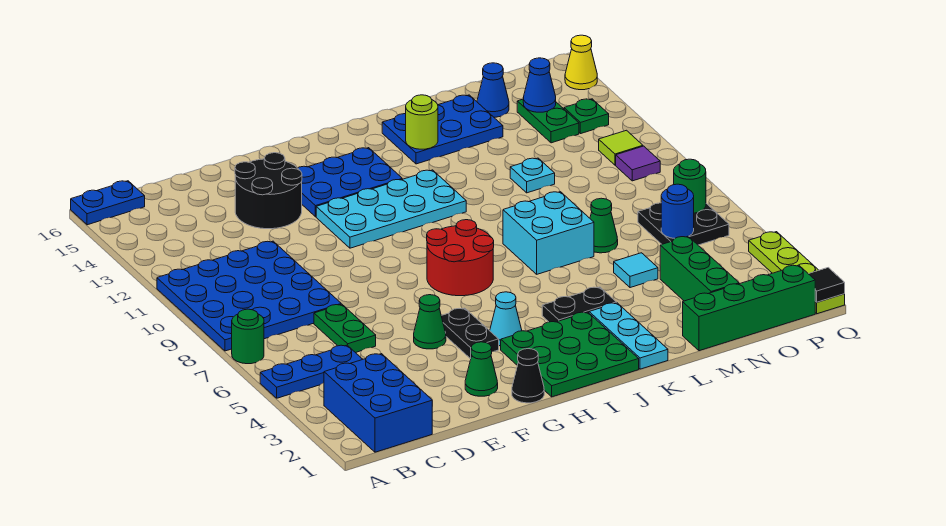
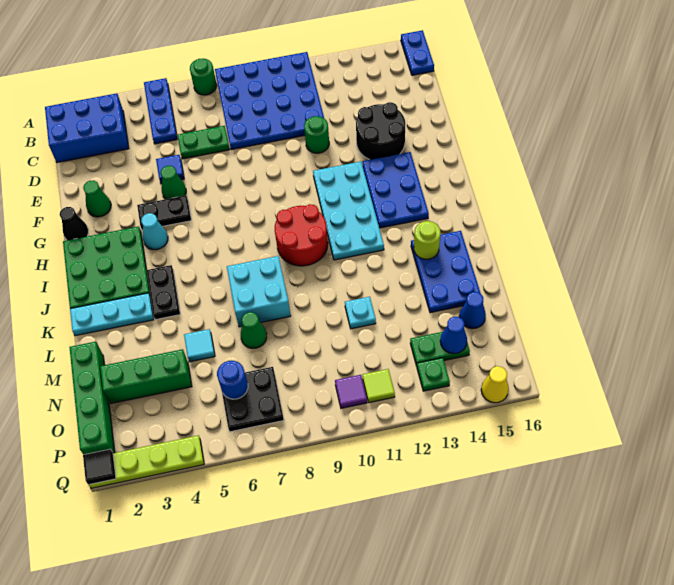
none -> blue tile E5 level 1
red round brick H7:I8 level 1 -> red round brick I9:J10 level 1
green round brick P7 level 2 -> green round brick E11 level 1

